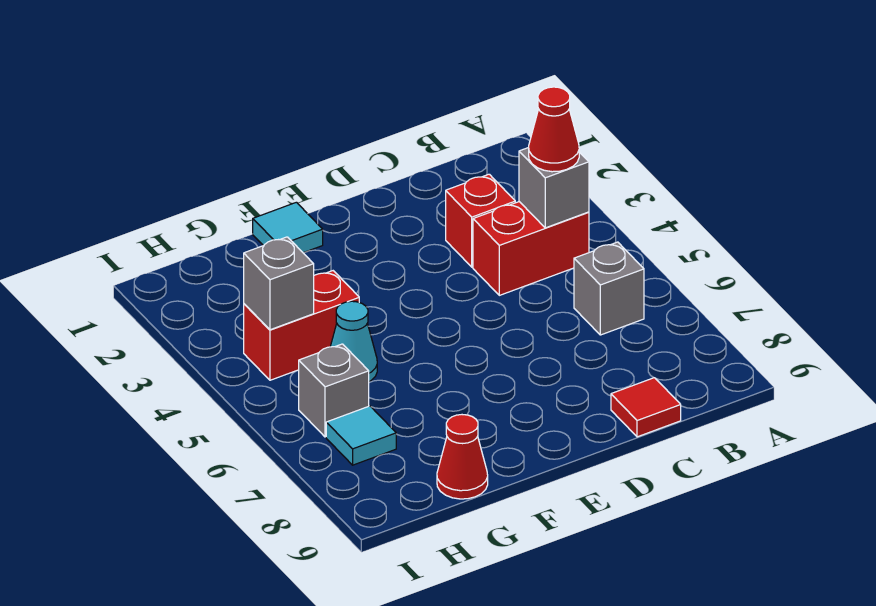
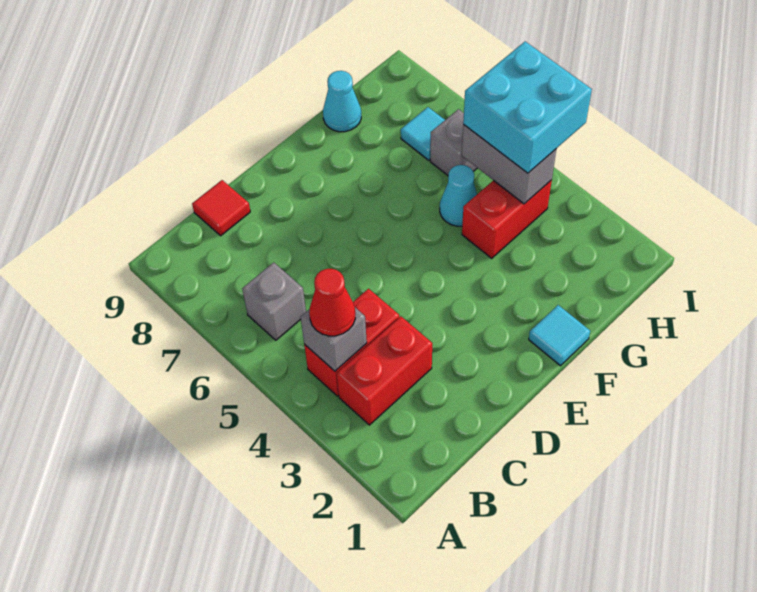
red brick C3 level 1 -> red brick B3:C3 level 1
red cone G9 level 1 -> cyan cone G9 level 1
grey brick H4 level 2 -> grey brick H4:H5 level 2
none -> cyan brick H4:I5 level 3

